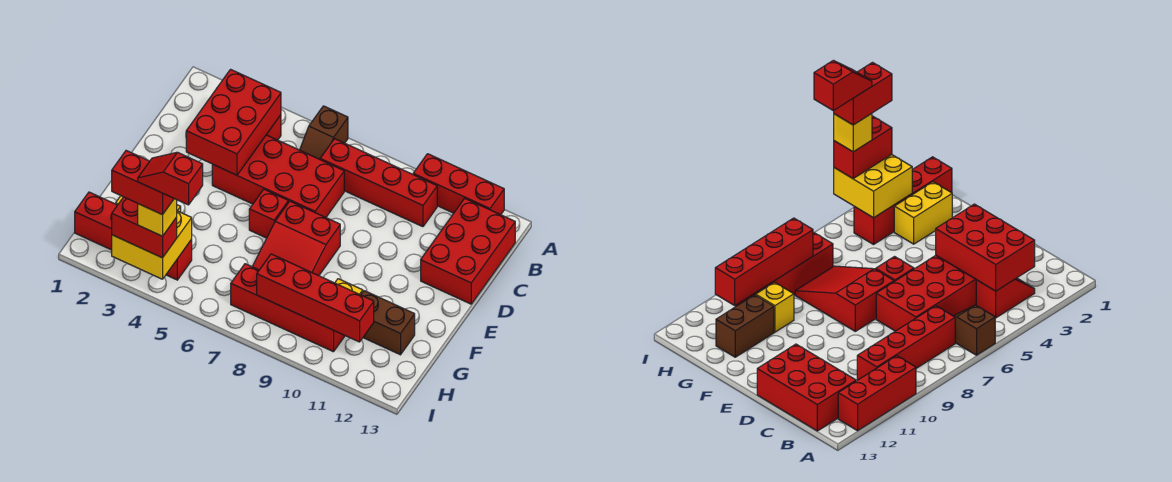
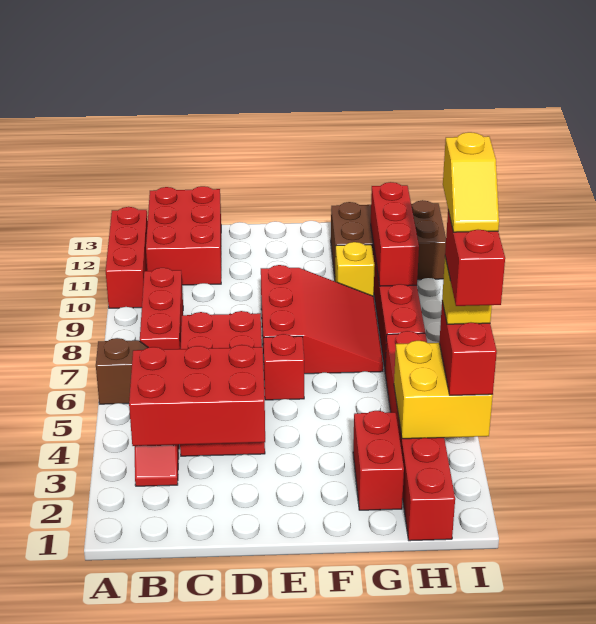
red brick B7:B10 level 1 -> red brick B7:B9 level 1
red brick B12:D13 level 1 -> red brick B11:C13 level 1
red slope E7:G8 level 1 top E -> red slope E7:G9 level 1 top E
yellow brick G2:G3 level 1 -> red brick G2:G3 level 1
brown brick G11:G12 level 1 -> brown brick G11:I12 level 1
red brick H1:H4 level 1 -> red brick H1:H6 level 1
red brick H8:H11 level 2 -> red brick H9:H11 level 2
red slope I4:I5 level 6 top 5 -> yellow slope I4:I5 level 6 top 5

